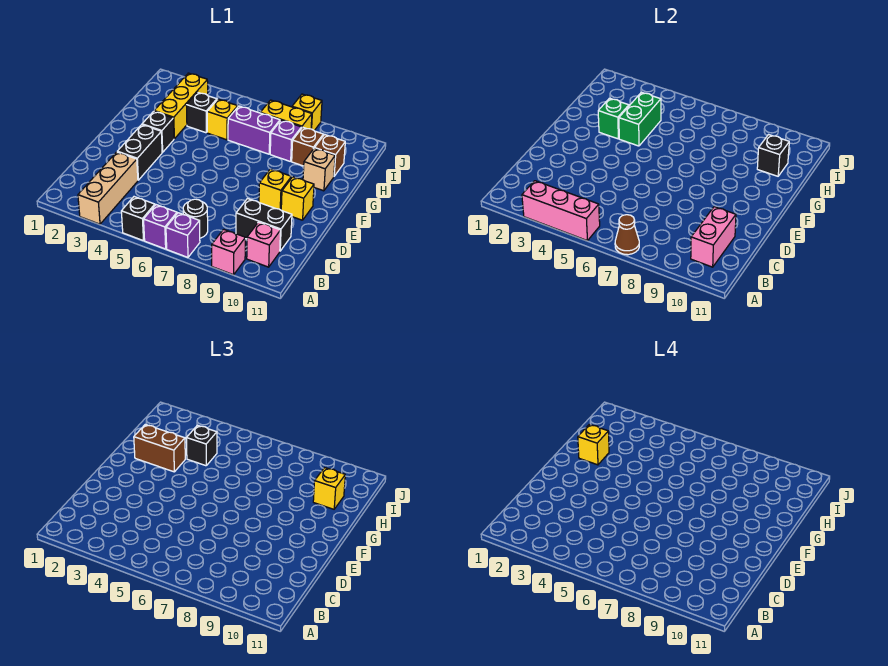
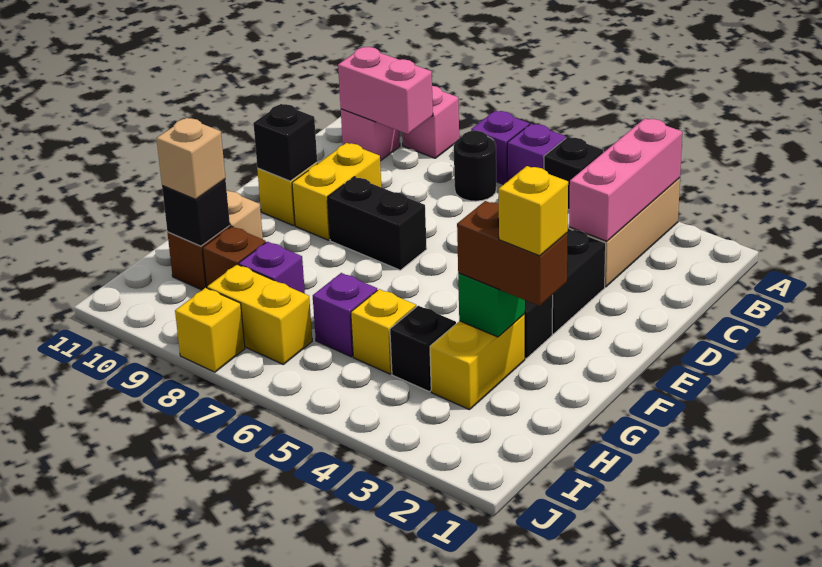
pink brick A3:A5 level 2 -> pink brick A3:C3 level 2
brown cone A7 level 2 -> none
pink brick B10:C10 level 2 -> pink brick B9:B10 level 2
black brick C9:C10 level 1 -> black brick E7:E8 level 1
yellow brick E9 level 1 -> yellow brick D9:E9 level 1
yellow brick G3:I3 level 1 -> yellow brick G3:H3 level 1
green brick G4:H4 level 2 -> none
black brick H4 level 3 -> black brick E10 level 2
purple brick H6:H7 level 1 -> purple brick H6 level 1
yellow brick H10 level 3 -> tan brick H10 level 3

